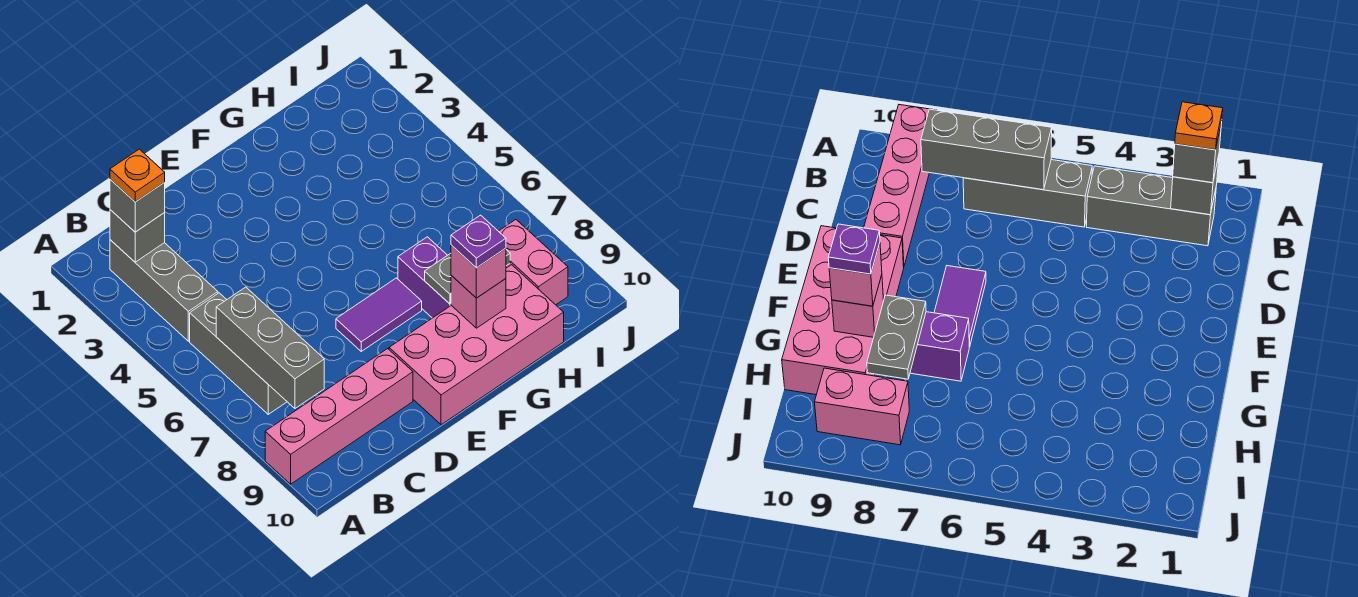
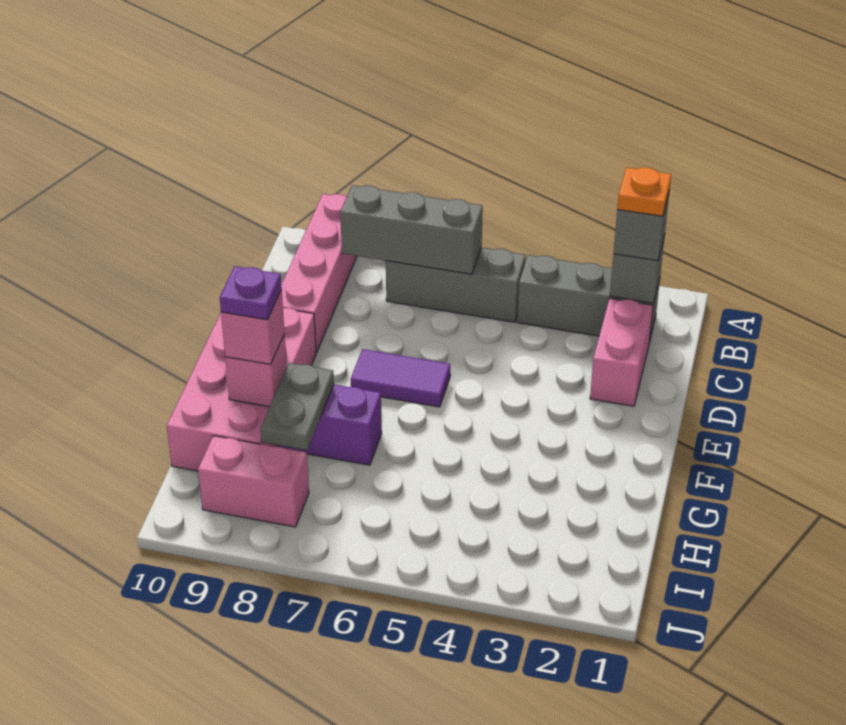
none -> pink brick C2:D2 level 1
purple tile E7:F7 level 1 -> purple tile E6:E7 level 1

